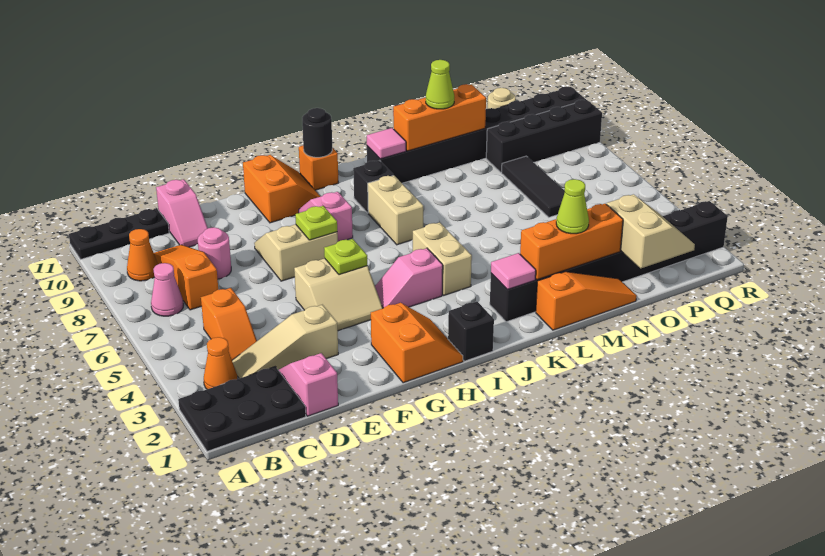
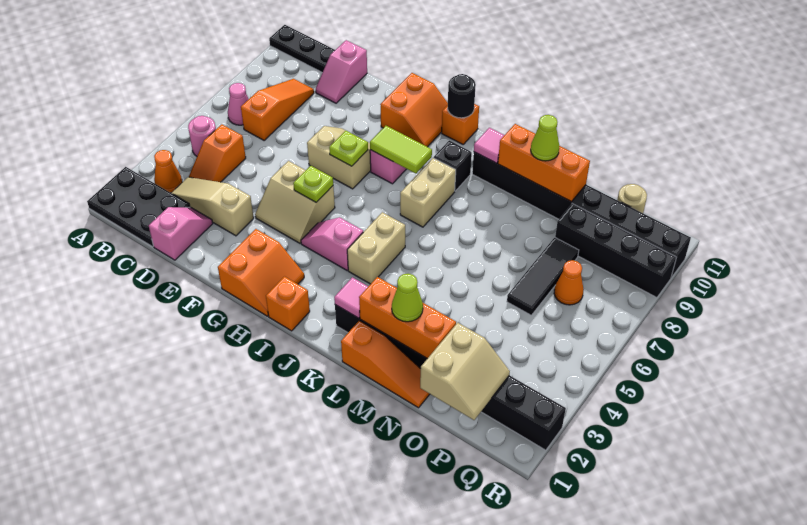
orange cone B9 level 1 -> orange cone P7 level 1
pink round brick D8 level 1 -> pink round brick B5 level 1
none -> lime tile H8:I8 level 2
black brick I1 level 1 -> orange brick I1 level 1

